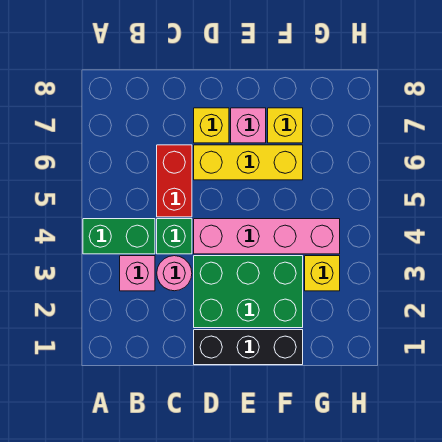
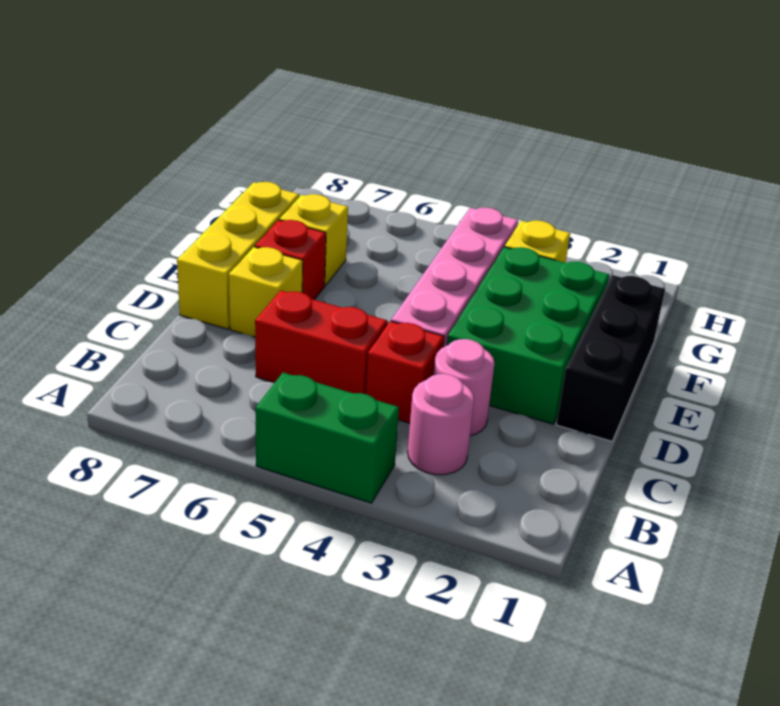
green brick A4:B4 level 1 -> green brick A4:A5 level 1
pink brick B3 level 1 -> pink round brick B3 level 1
green brick C4 level 1 -> red brick C4 level 1
yellow brick D6:F6 level 1 -> yellow brick D8:F8 level 1
pink brick E7 level 1 -> red brick E7 level 1

